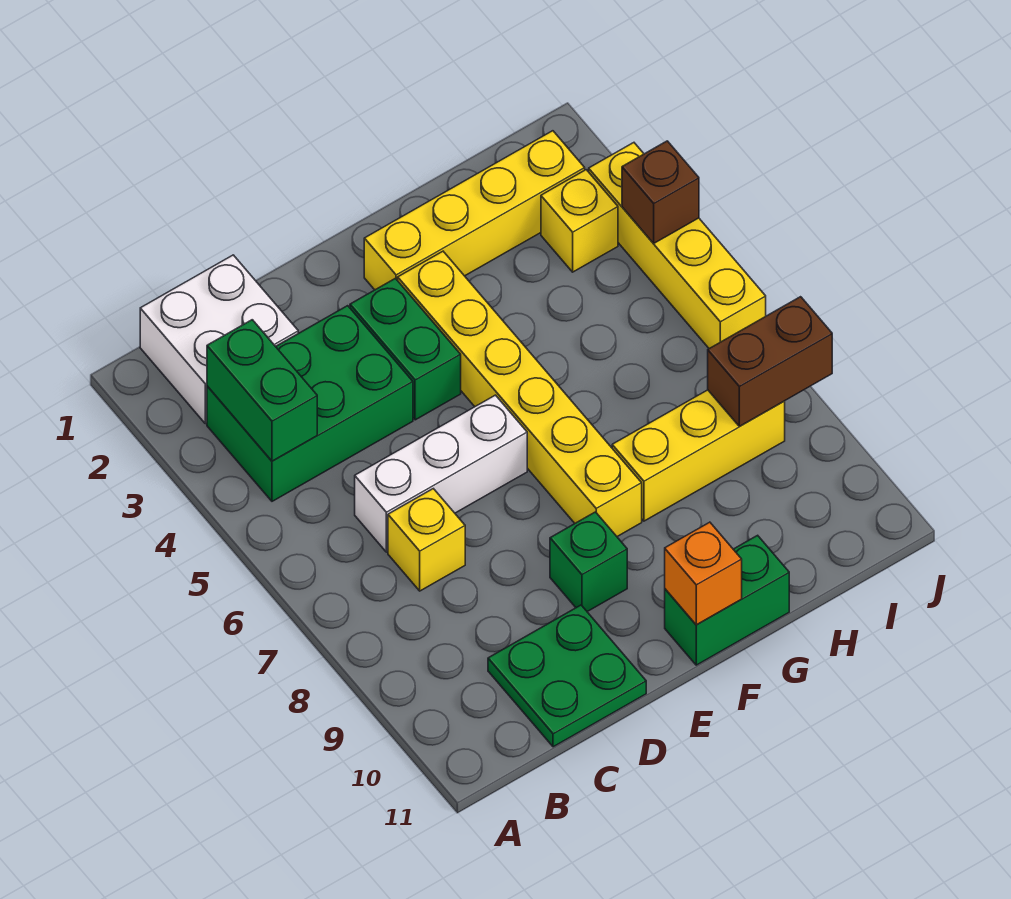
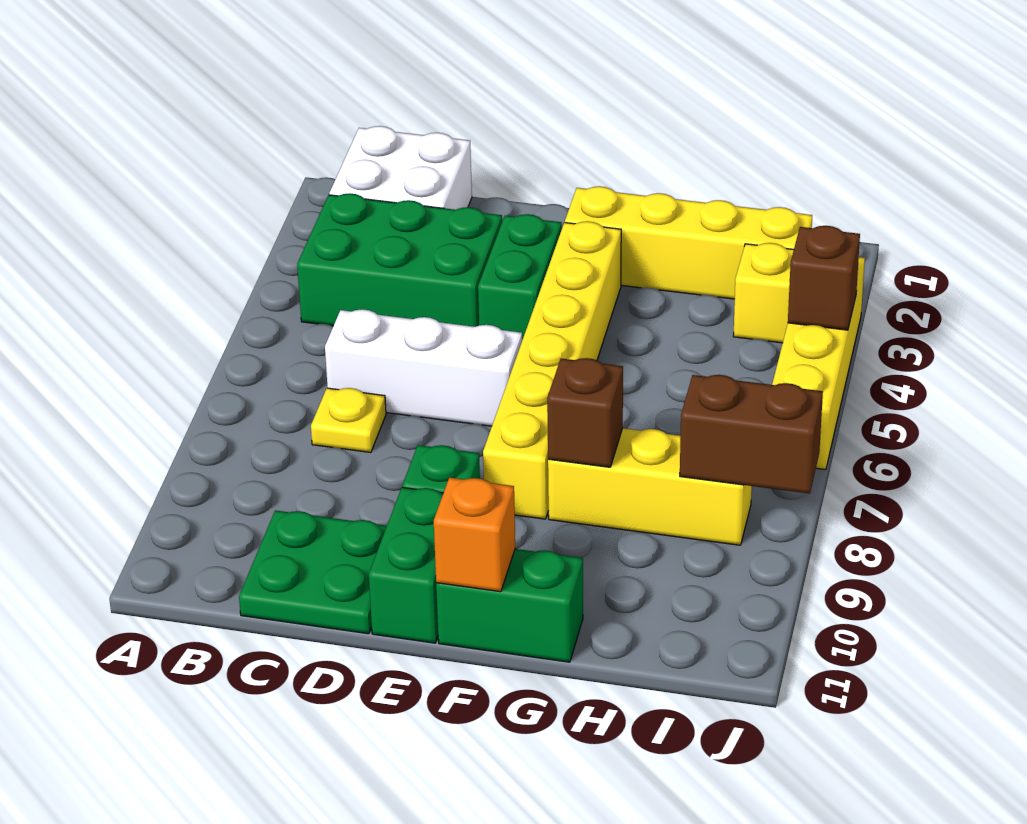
green brick B3:B4 level 2 -> green brick E10:E11 level 1
yellow brick C7 level 1 -> yellow plate C7 level 1
none -> brown brick G8 level 2

